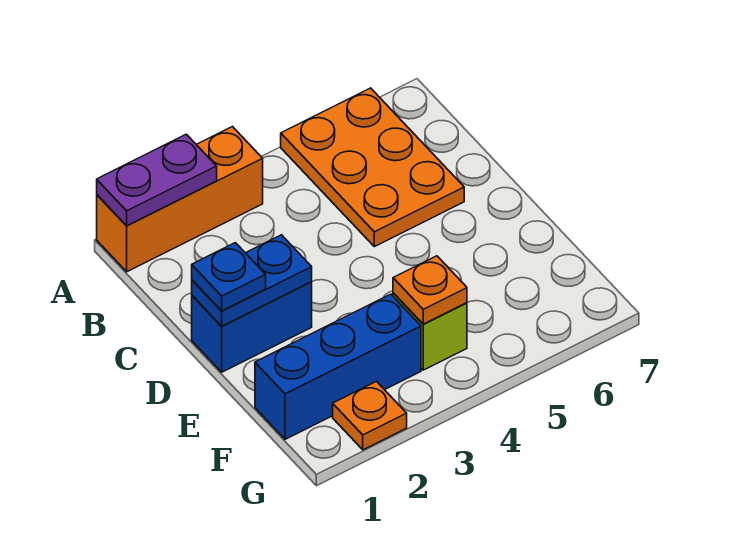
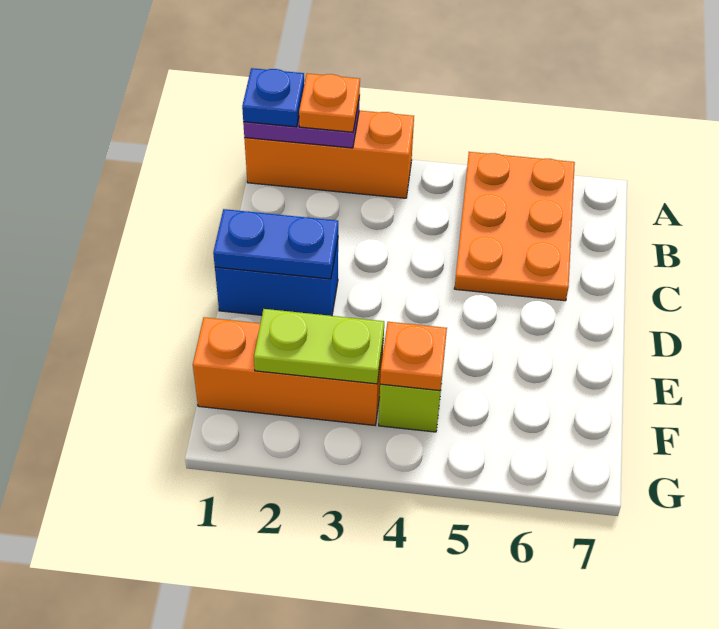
blue plate D1 level 3 -> blue plate A1 level 3
blue brick F1:F3 level 1 -> orange brick F1:F3 level 1
none -> lime plate F2:F3 level 2
orange plate G2 level 1 -> orange plate A2 level 3

